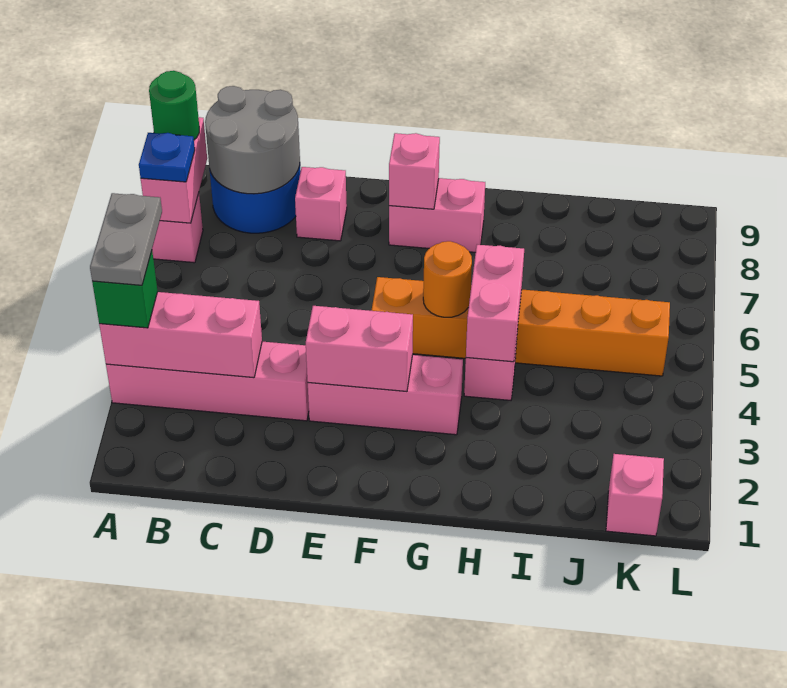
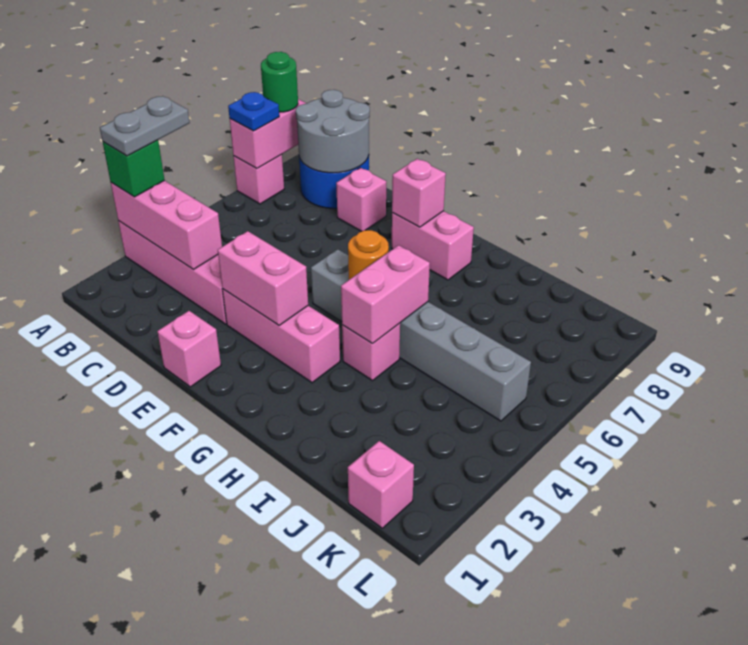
none -> pink brick E1 level 1
orange brick F5:K5 level 1 -> grey brick F5:K5 level 1

